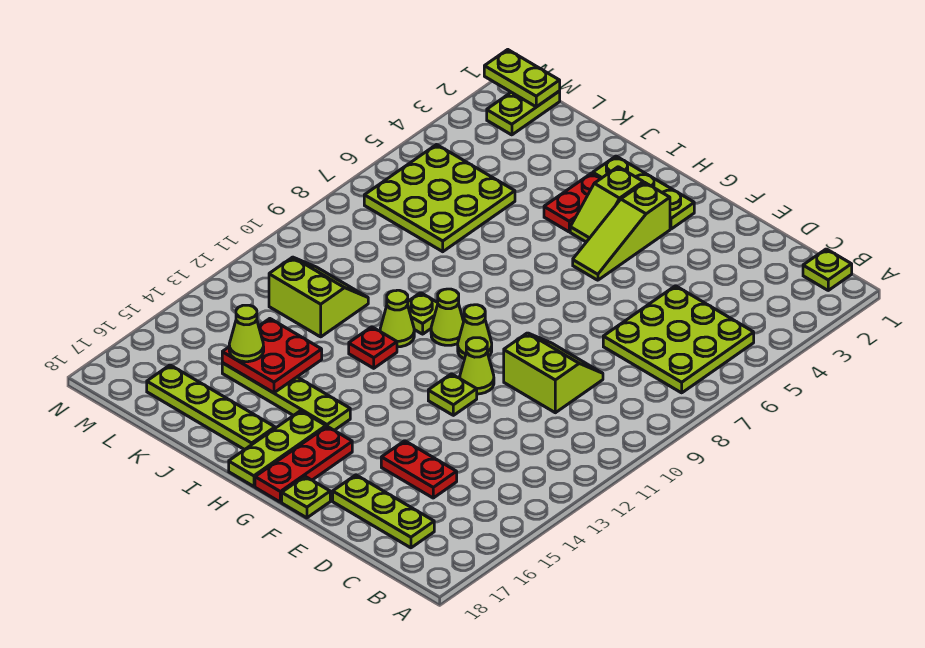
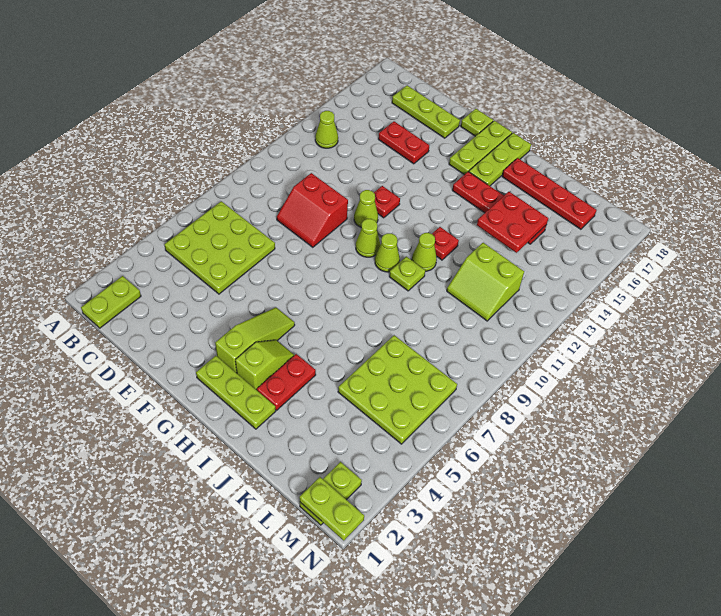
lime plate B1 level 1 -> lime plate B1:B2 level 1
lime slope D9:E10 level 1 top 10 -> red slope D9:E10 level 1 top 10
lime plate F12 level 1 -> red plate F12 level 1
red plate G16:G18 level 1 -> lime plate G16:G18 level 1
lime plate H15:K15 level 1 -> red plate H15:K15 level 1
lime plate I17:L17 level 1 -> red plate I17:L17 level 1
lime cone K15 level 3 -> lime cone B13 level 1

